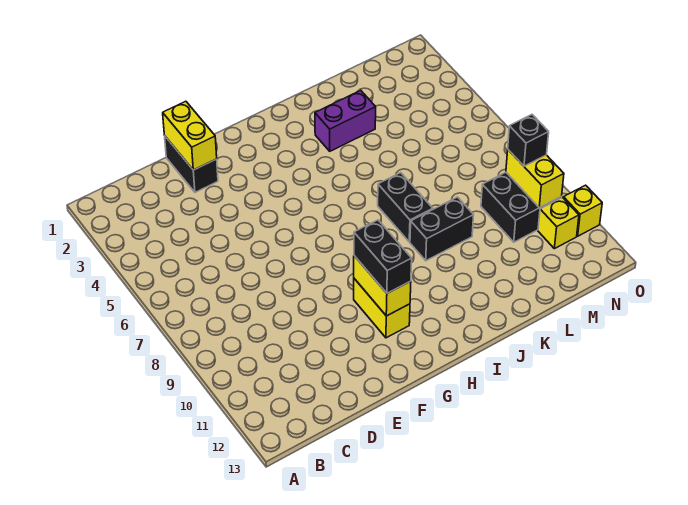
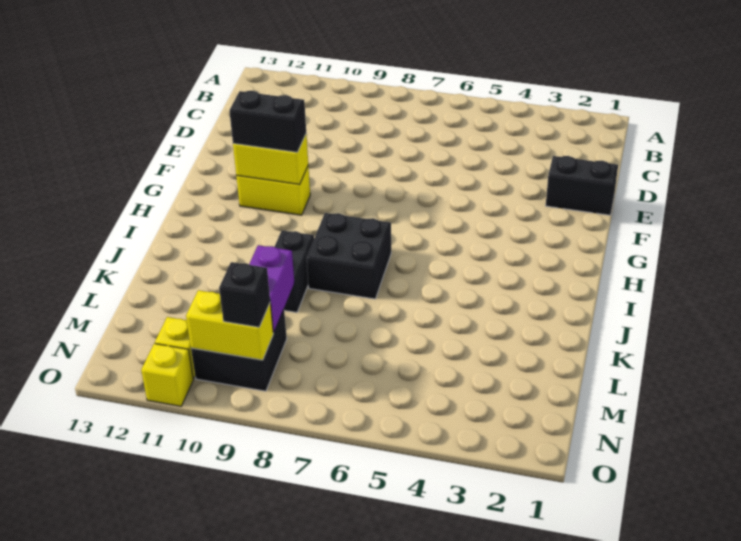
yellow brick E1:E2 level 2 -> none
purple brick J3:K3 level 1 -> purple brick L9:M9 level 2
black brick J7:J8 level 1 -> black brick I7:J8 level 1

